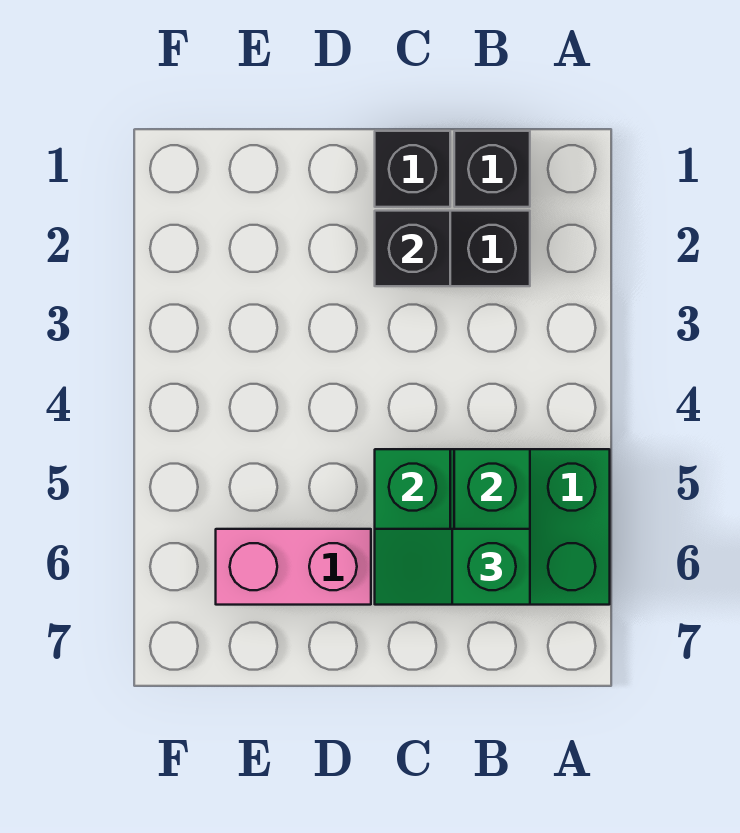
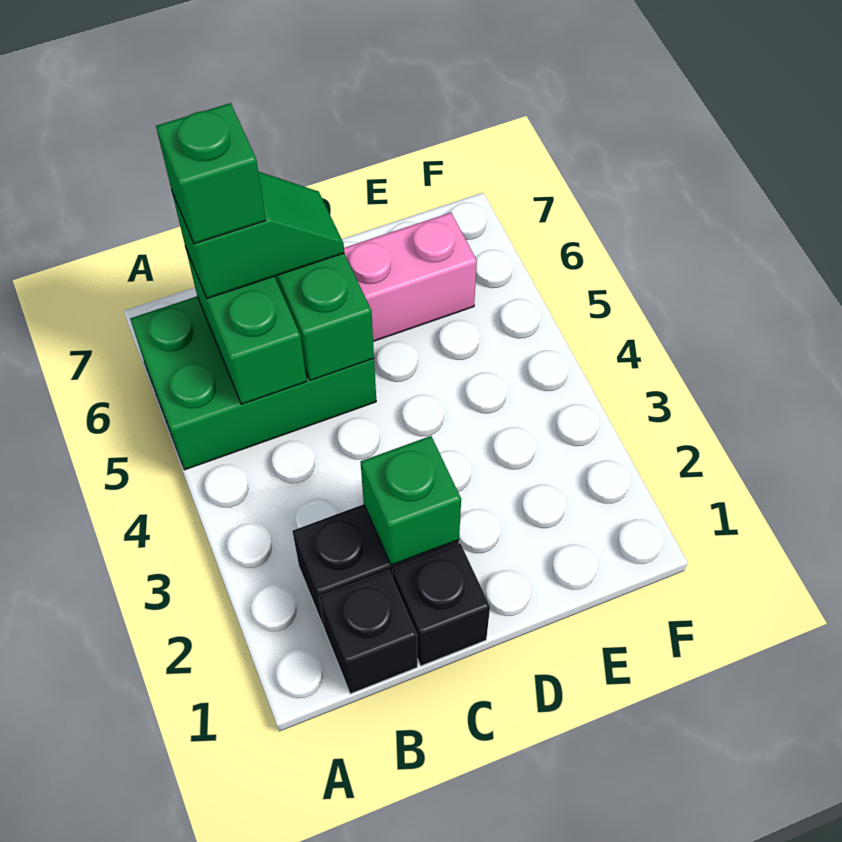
none -> green brick B6 level 4
black brick C2 level 2 -> green brick C2 level 2

